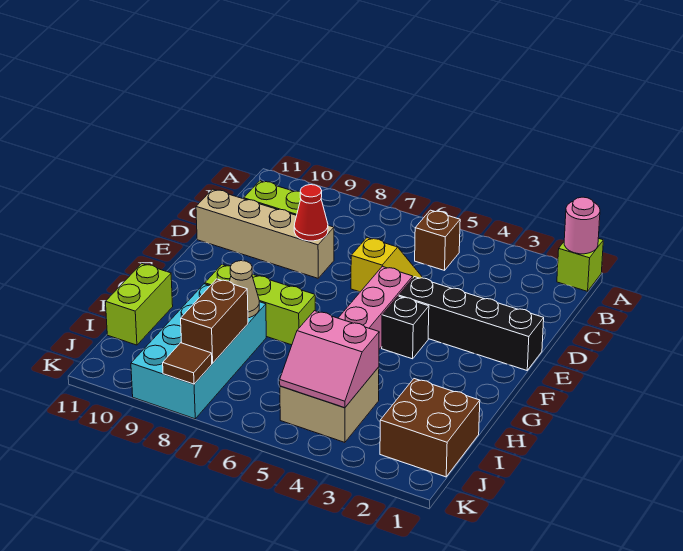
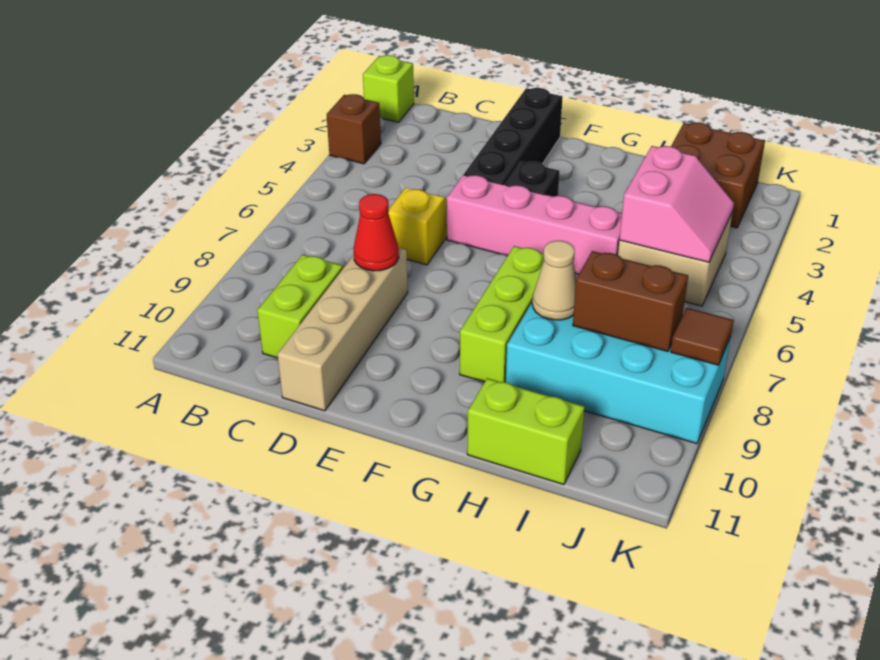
pink round brick A1 level 2 -> none
brown brick B5 level 1 -> brown brick A3 level 1

